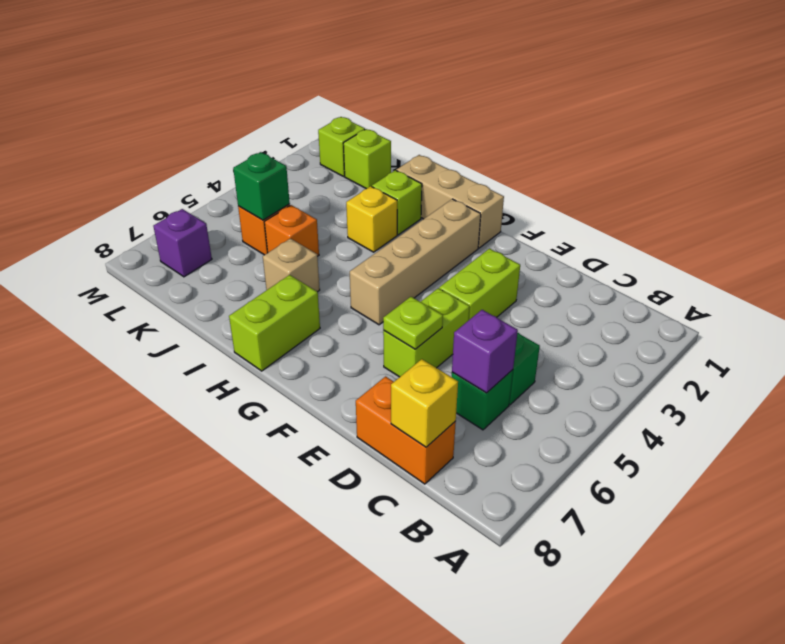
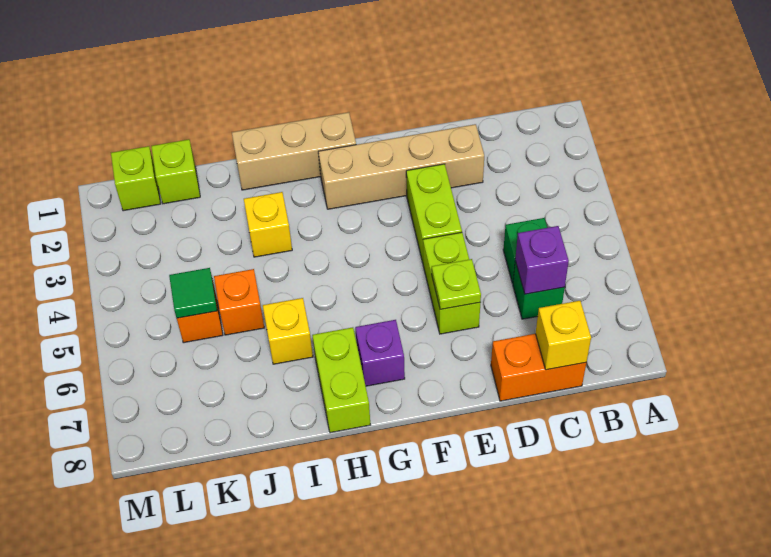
tan brick G2:G5 level 1 -> tan brick D2:G2 level 1
lime brick I2 level 1 -> none
tan brick I6 level 1 -> yellow brick I6 level 1
green brick K5 level 2 -> green tile K5 level 2
purple brick L7 level 1 -> purple brick G7 level 1

